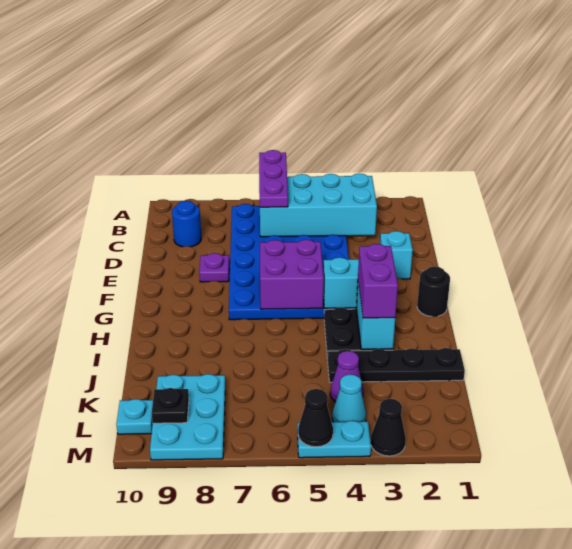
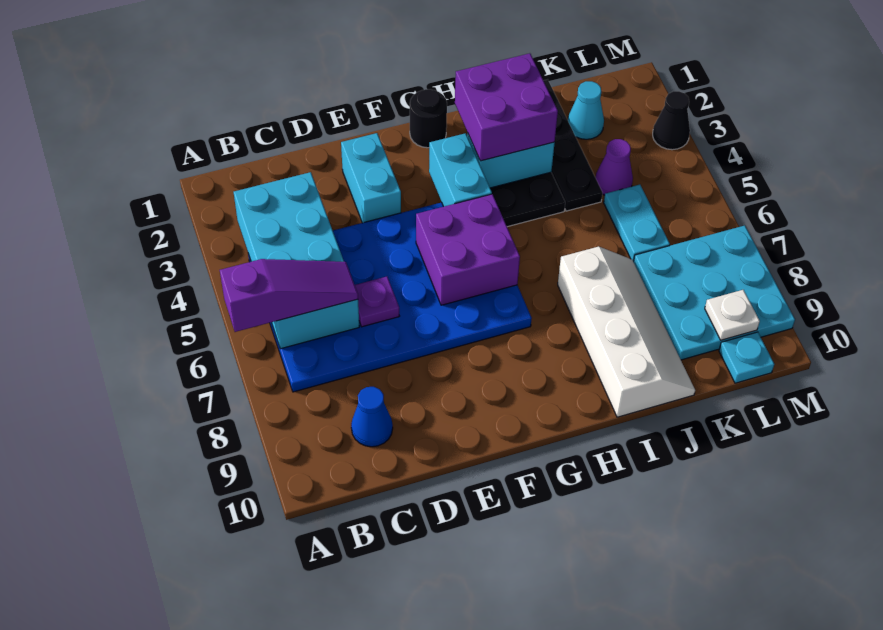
purple plate A6:C6 level 3 -> purple slope A6:C6 level 3 top A
blue round brick C9 level 1 -> blue cone C9 level 1
cyan brick E2 level 1 -> cyan brick E2:E3 level 1
purple plate E8 level 1 -> purple plate D6 level 2
purple brick H3:I3 level 3 -> purple brick H2:I3 level 3
none -> white slope I7:J10 level 1 top I
cyan plate K8:M9 level 1 -> cyan plate K7:M9 level 1
cyan cone L4 level 1 -> cyan cone K2 level 1
black plate L9 level 2 -> white plate L9 level 2
cyan plate M4:M5 level 1 -> cyan plate K5:K6 level 1
black cone M5 level 2 -> none

